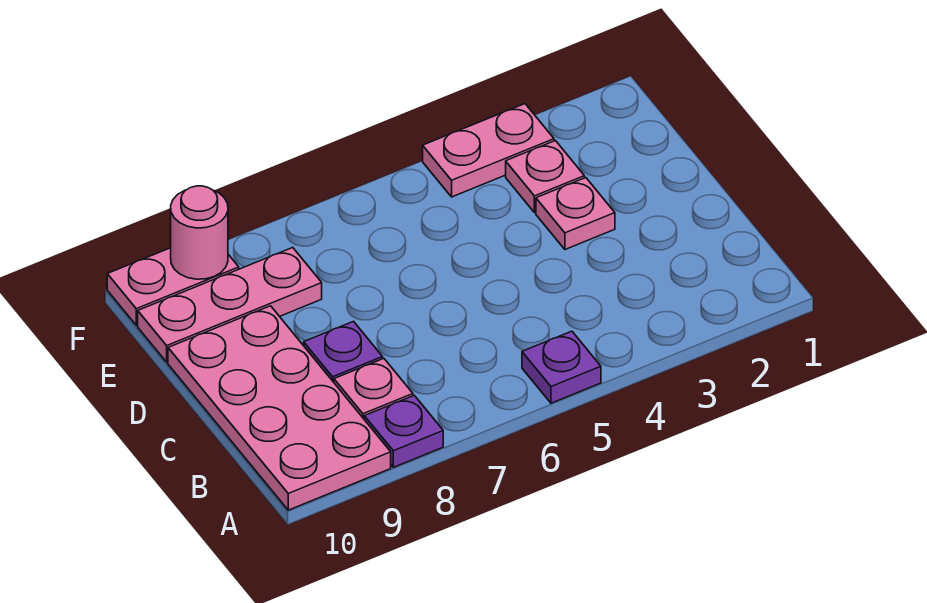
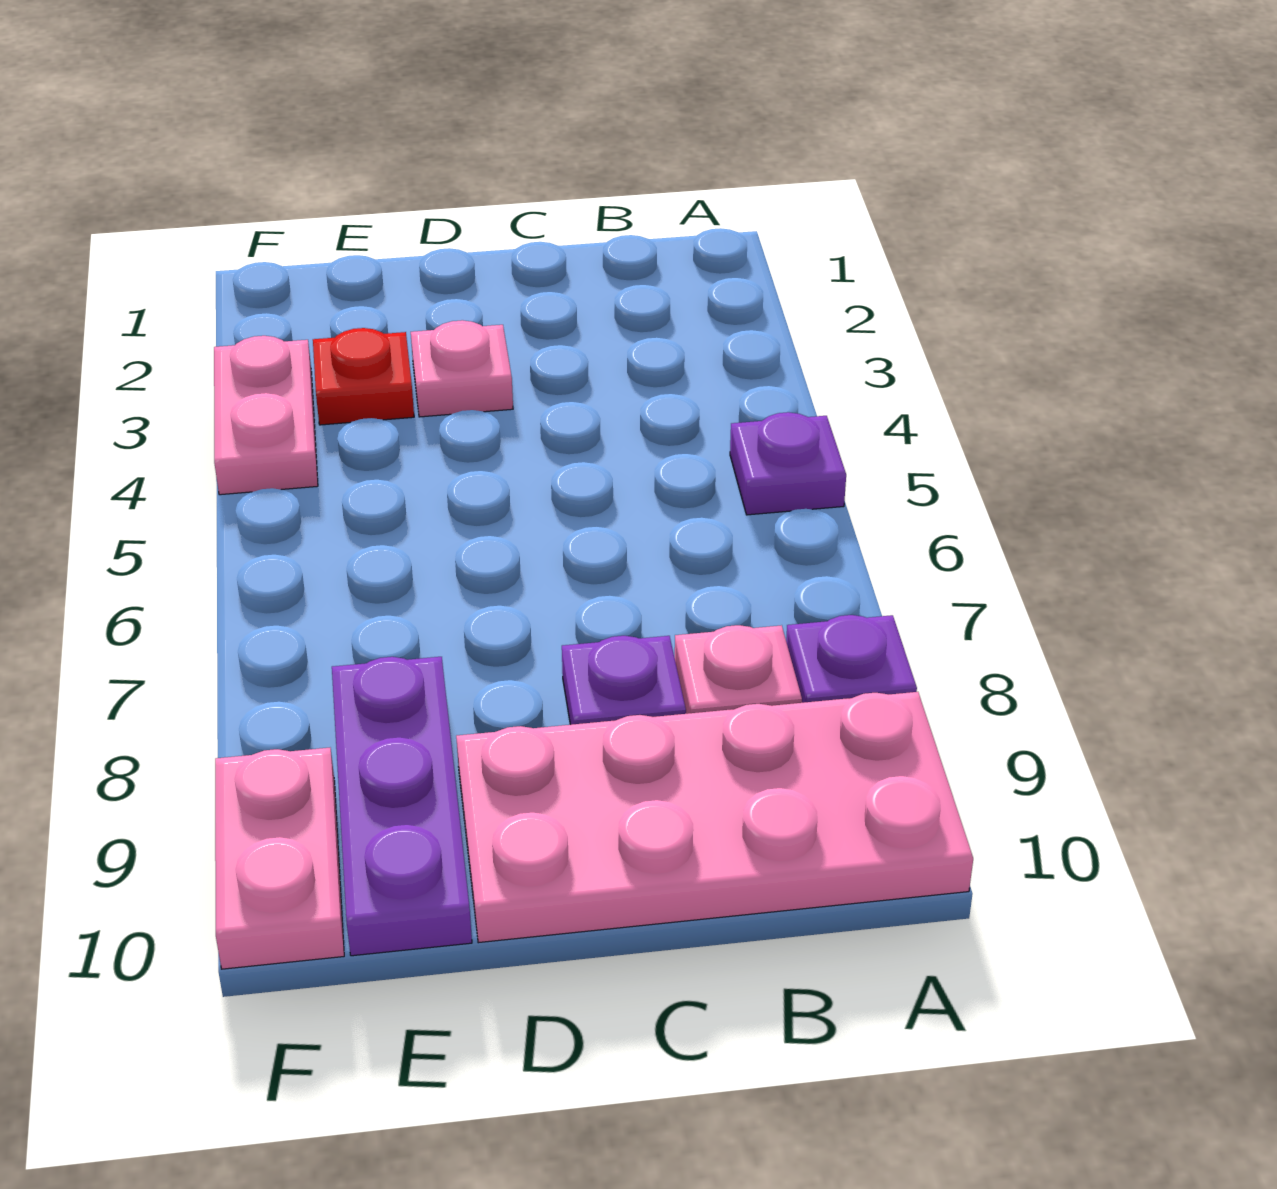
pink plate E3 level 1 -> red plate E3 level 1
pink plate E8:E10 level 1 -> purple plate E8:E10 level 1
pink round brick F9 level 2 -> none

